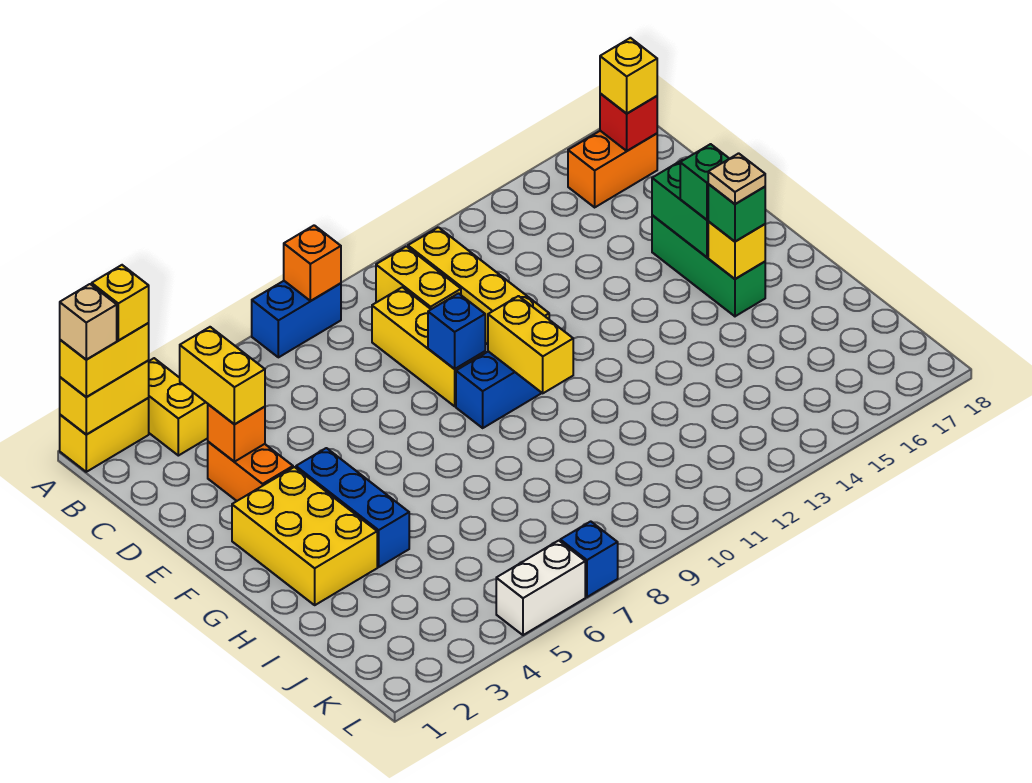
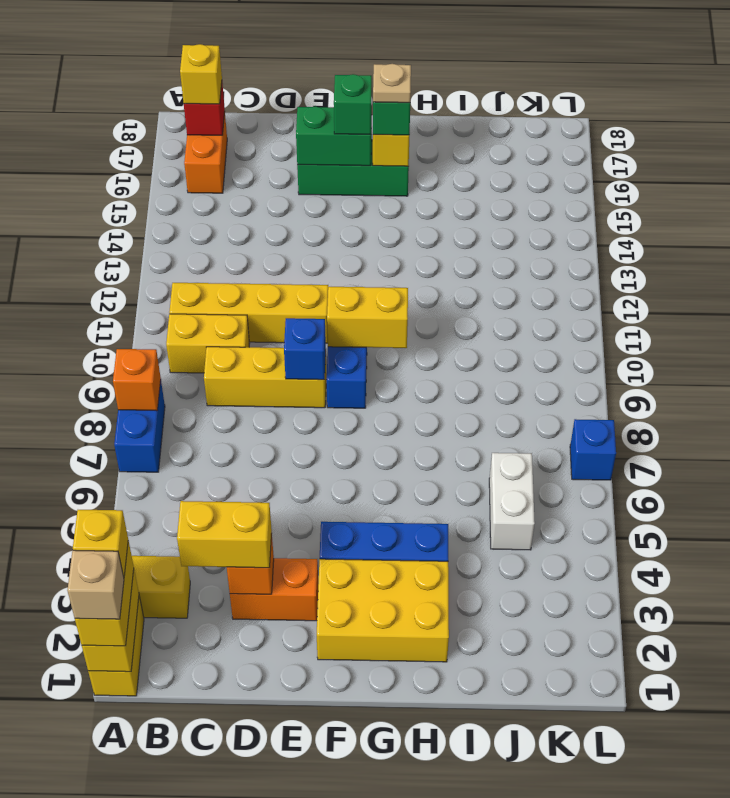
white brick L5:L6 level 1 -> white brick J5:J6 level 1

